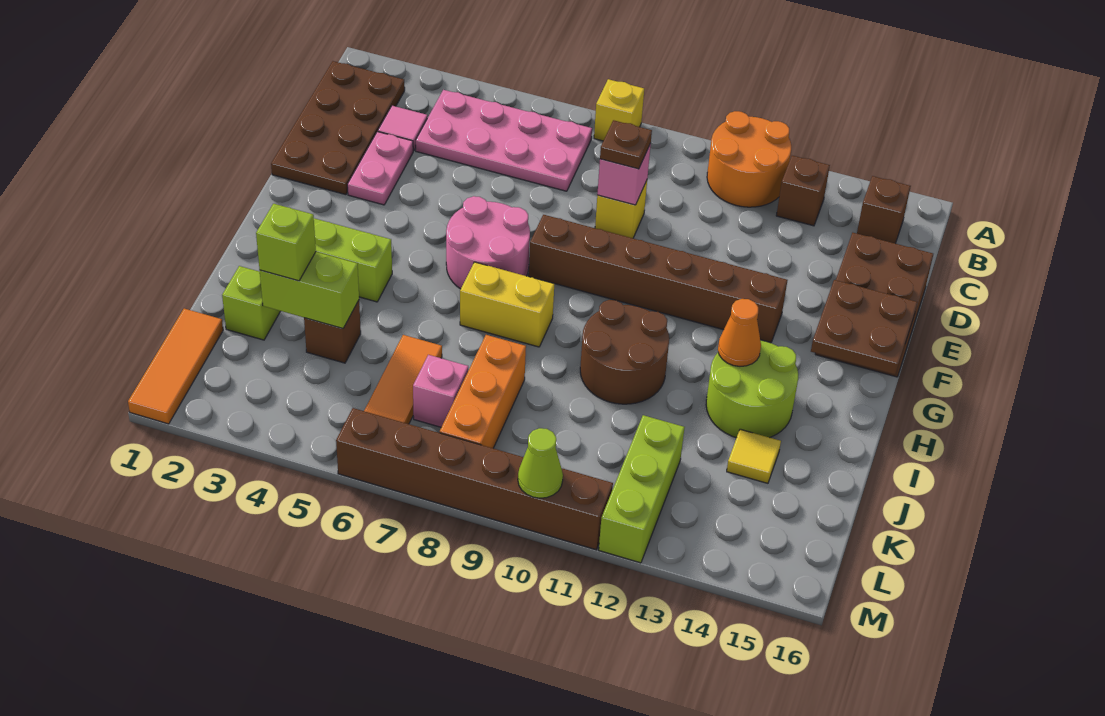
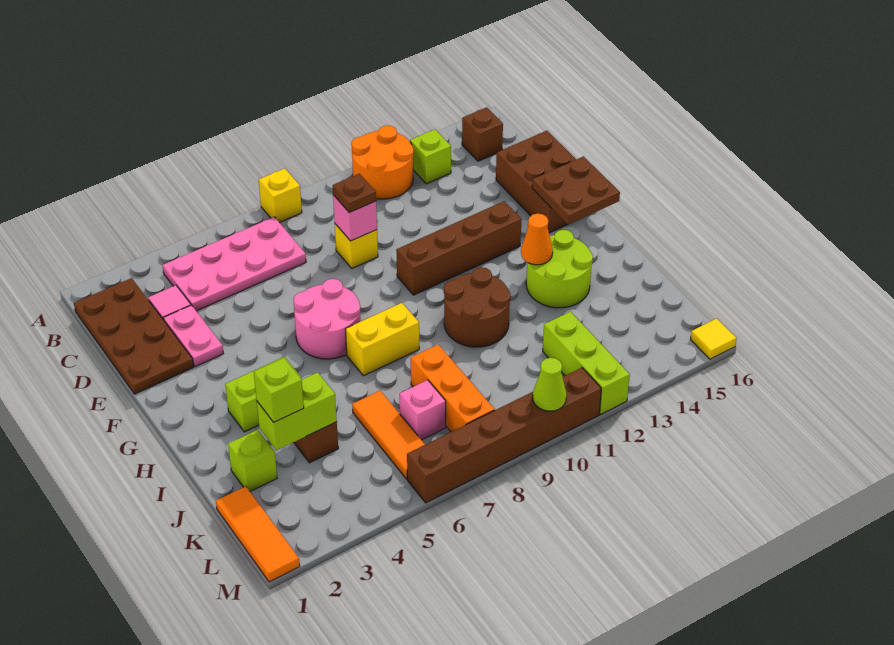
brown brick B13 level 1 -> lime brick B13 level 1
brown brick F8:F13 level 1 -> brown brick F10:F13 level 1
yellow tile J14 level 1 -> yellow tile M16 level 1

